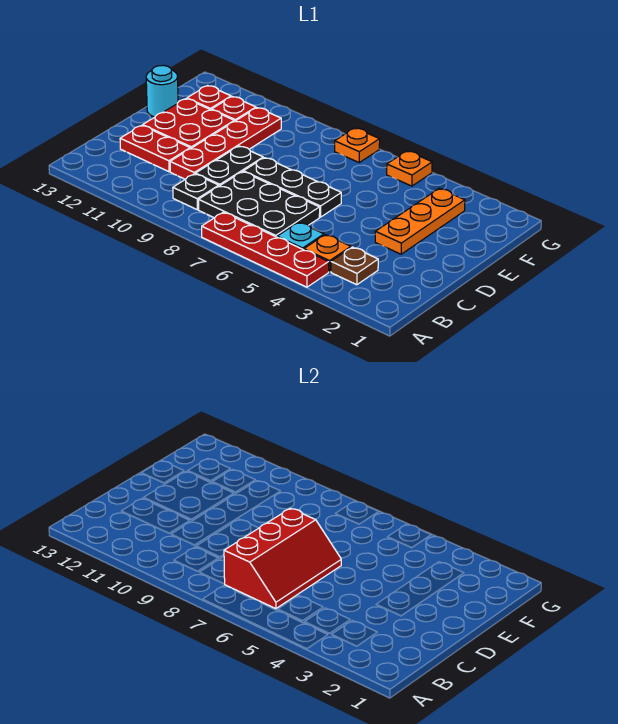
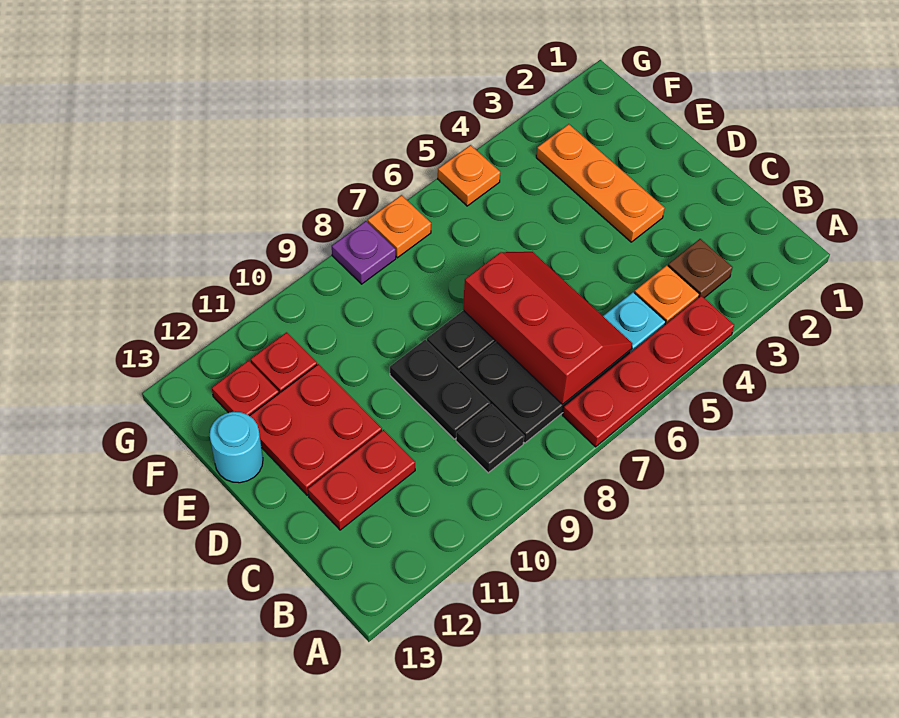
red plate C10:F10 level 1 -> none
none -> purple plate G8 level 1

